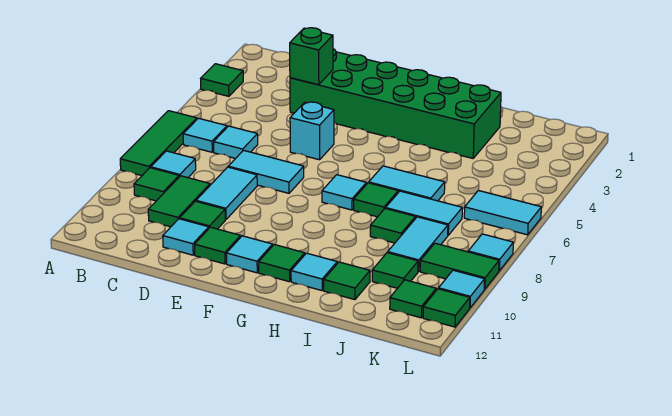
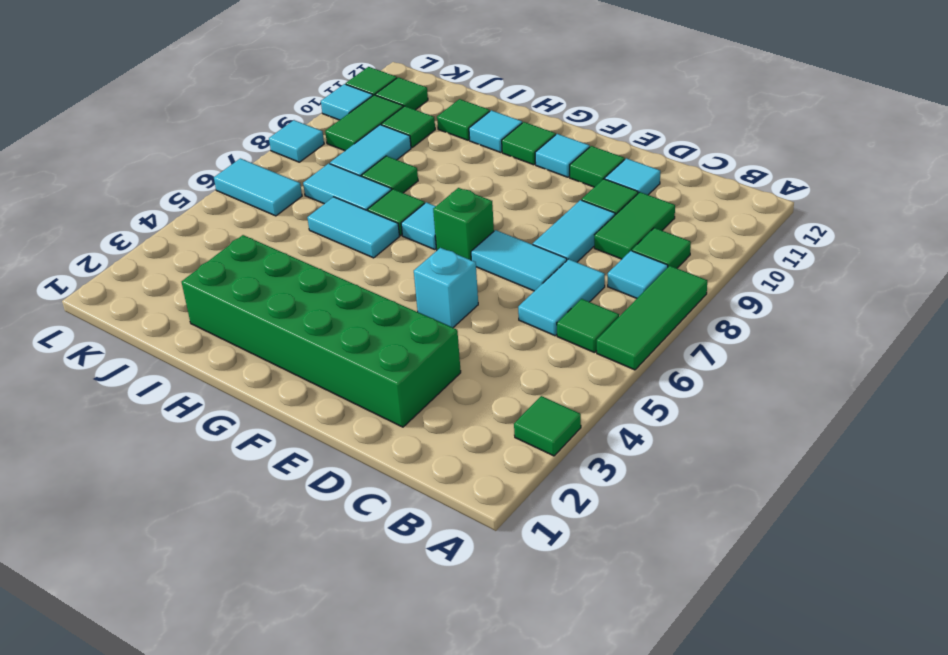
cyan tile B6 level 1 -> green tile B6 level 1
cyan tile C6 level 1 -> cyan tile C6:C7 level 1
green brick D3 level 2 -> green brick F7 level 1
green tile K9:L9 level 1 -> green tile K9:K10 level 1

